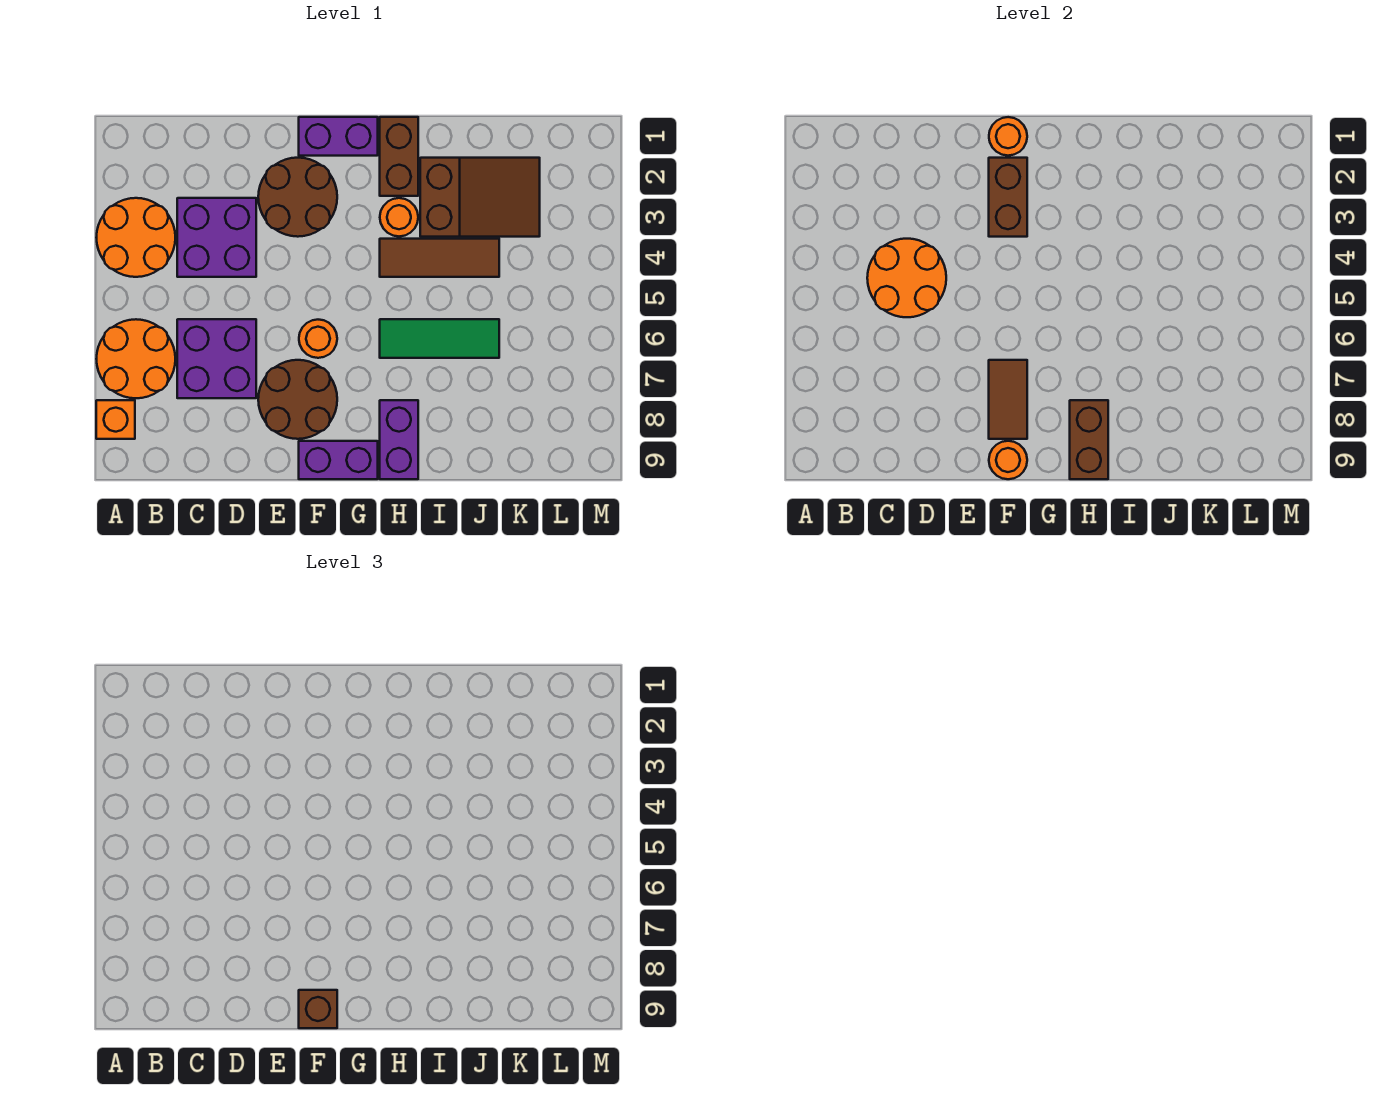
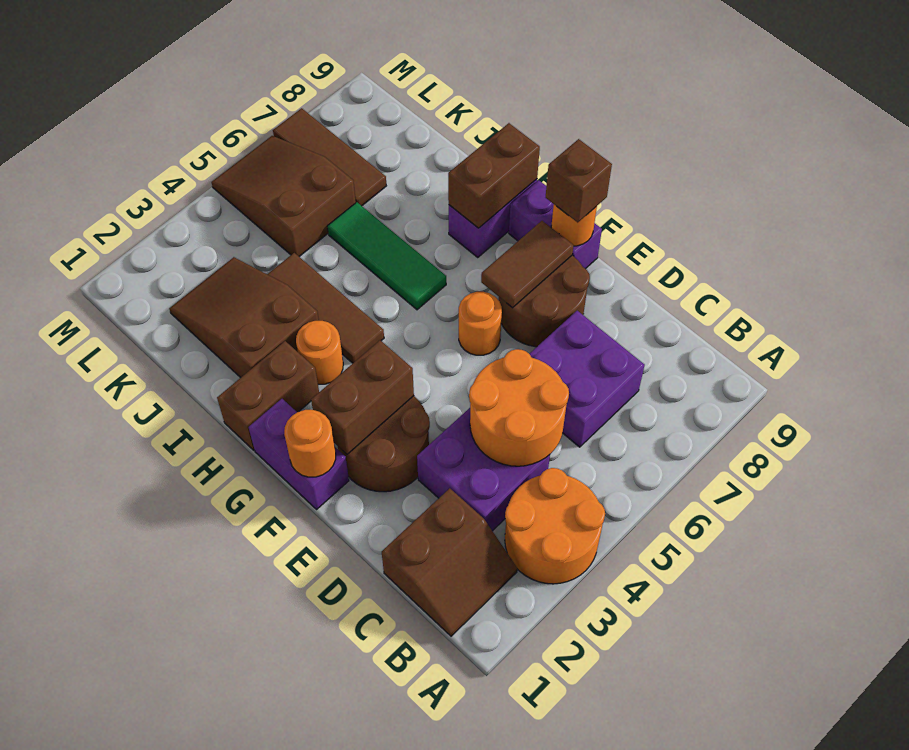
orange round brick A6:B7 level 1 -> none
orange brick A8 level 1 -> none
none -> brown slope B1:C2 level 1 top C
none -> brown slope K5:M6 level 1 top K
none -> brown tile K7:M7 level 1

